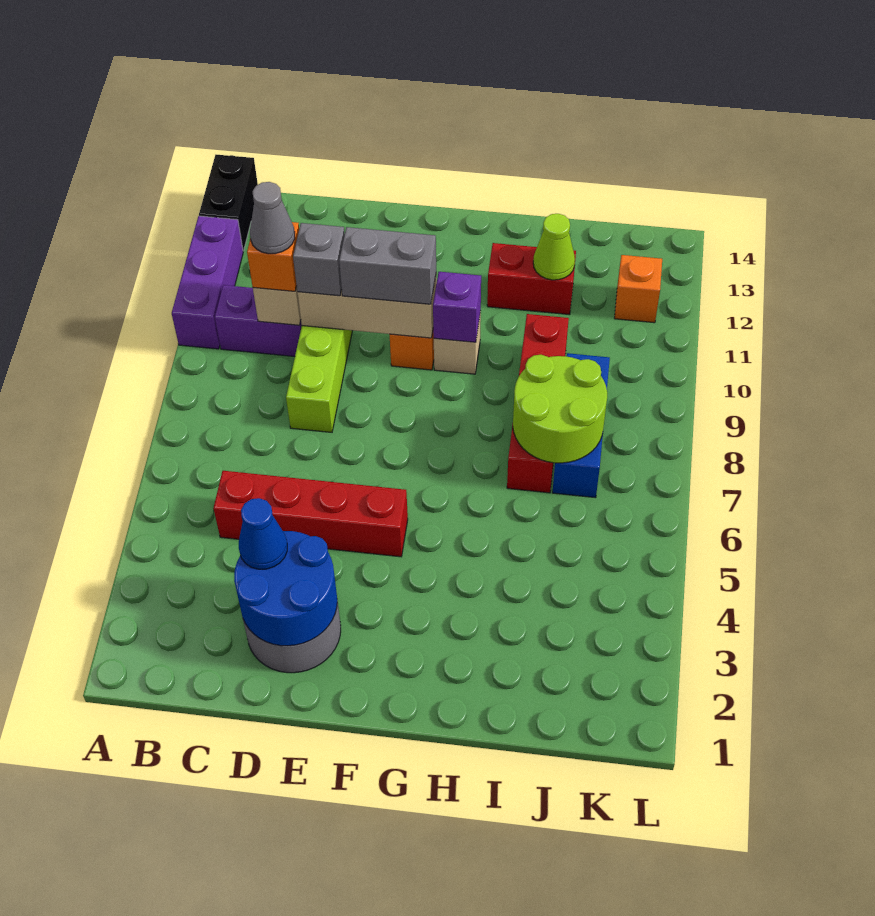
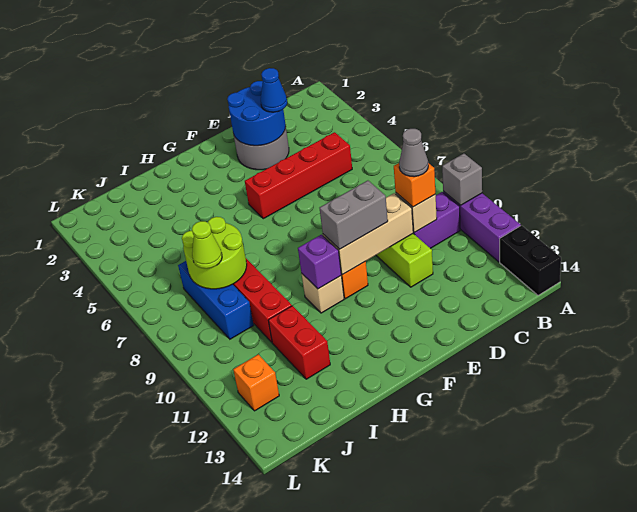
grey brick D10 level 3 -> grey brick A10 level 2
red brick H12:I12 level 1 -> red brick I11:I12 level 1
lime cone I12 level 2 -> lime cone J8 level 3

